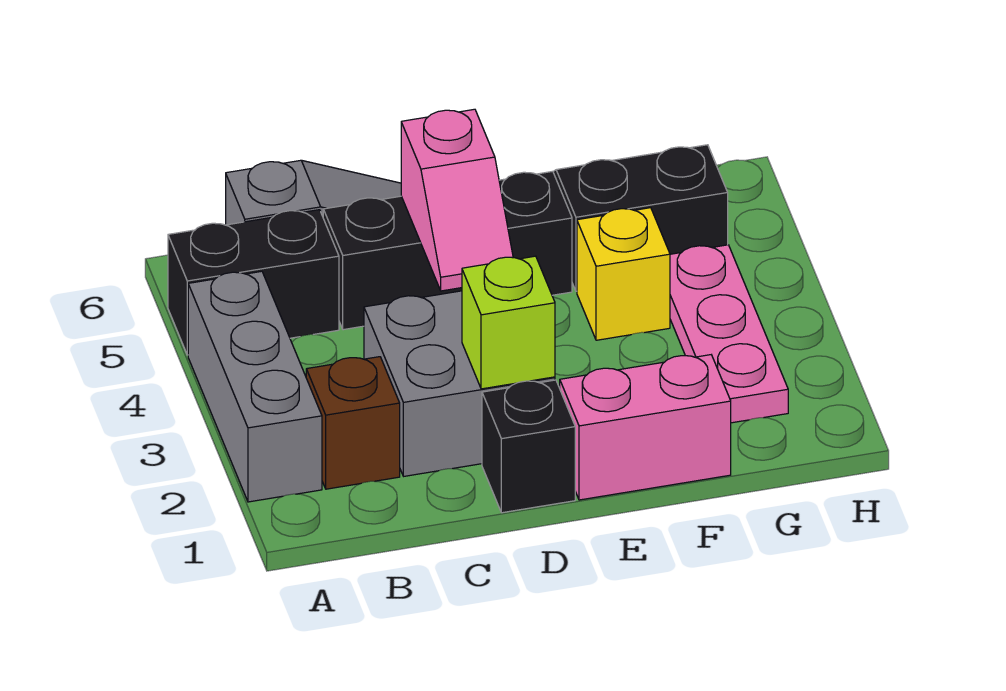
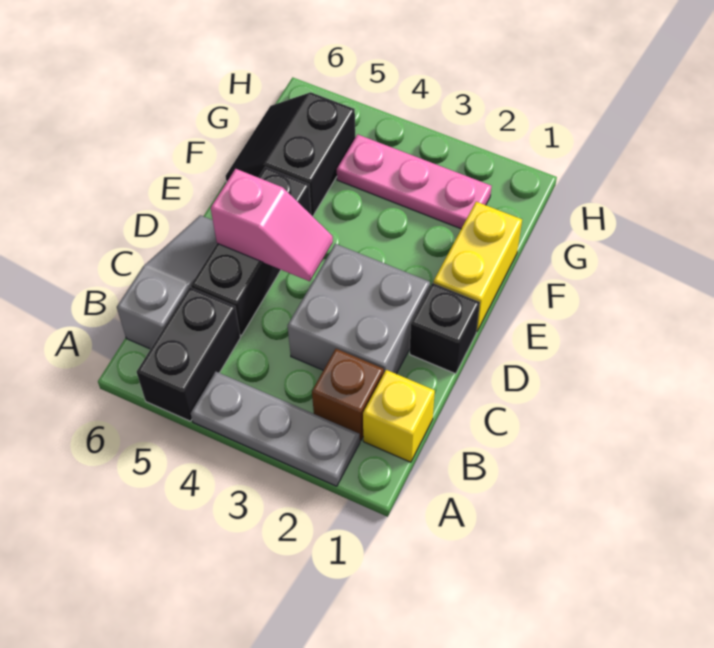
grey brick A2:A4 level 1 -> grey plate A2:A4 level 1
lime brick D2 level 2 -> none
pink brick E1:F1 level 1 -> yellow brick E1:F1 level 1
yellow brick F4 level 1 -> yellow brick B1 level 1

